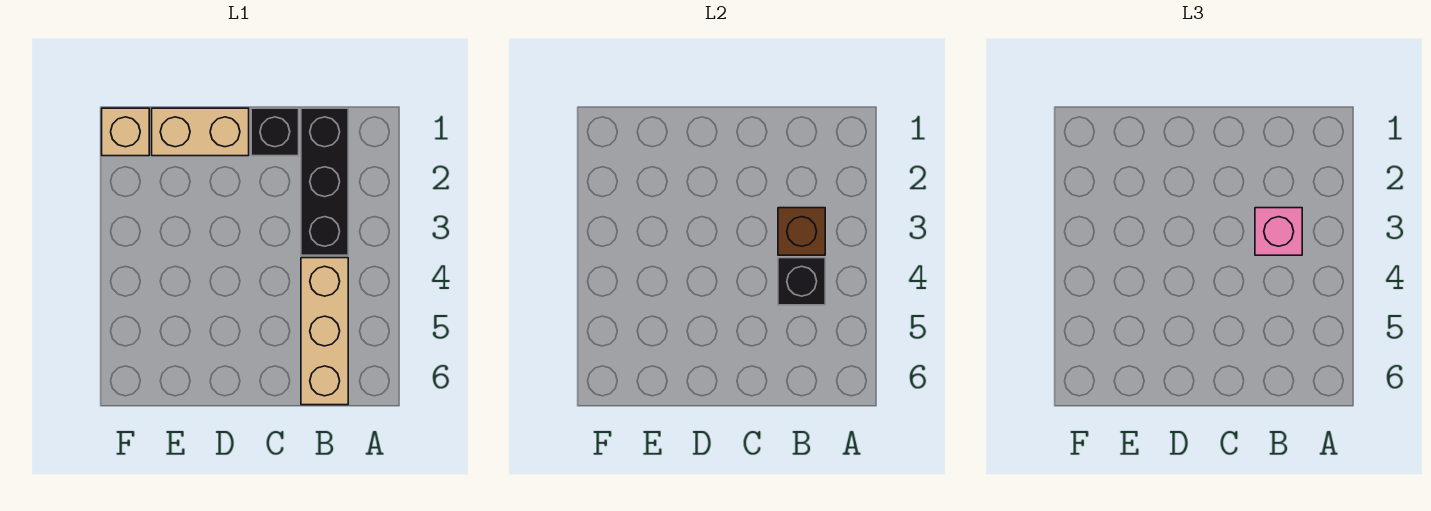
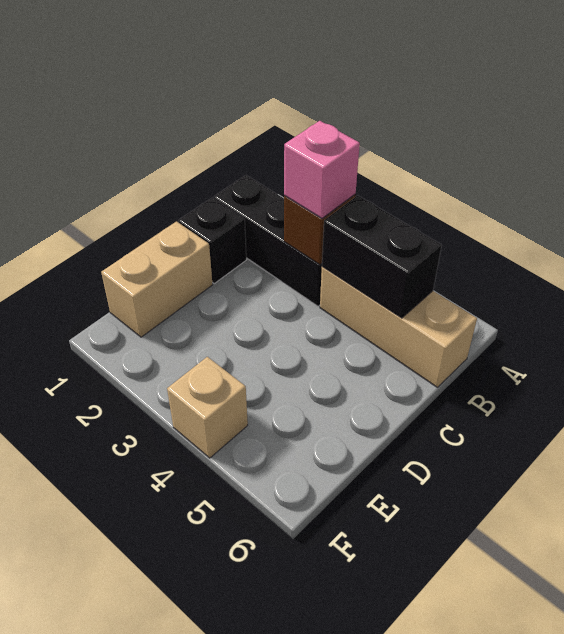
black brick B4 level 2 -> black brick B4:B5 level 2
tan brick F1 level 1 -> tan brick F4 level 1

